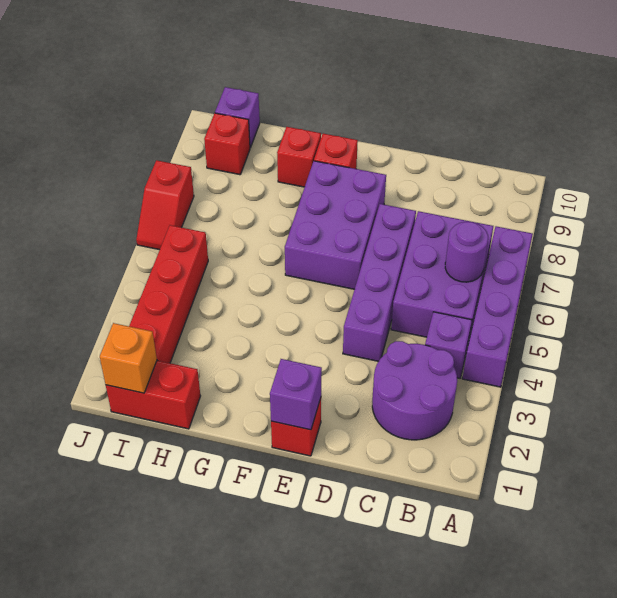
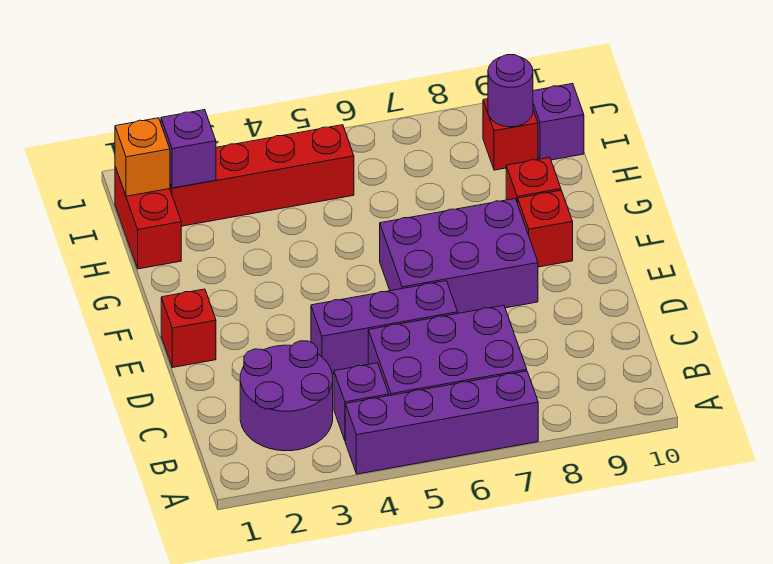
purple round brick B6 level 2 -> purple round brick I9 level 2
purple brick D4:D7 level 1 -> purple brick D4:D6 level 1
purple brick E1 level 2 -> purple brick I2 level 2
red slope J6:J7 level 1 top 7 -> none

